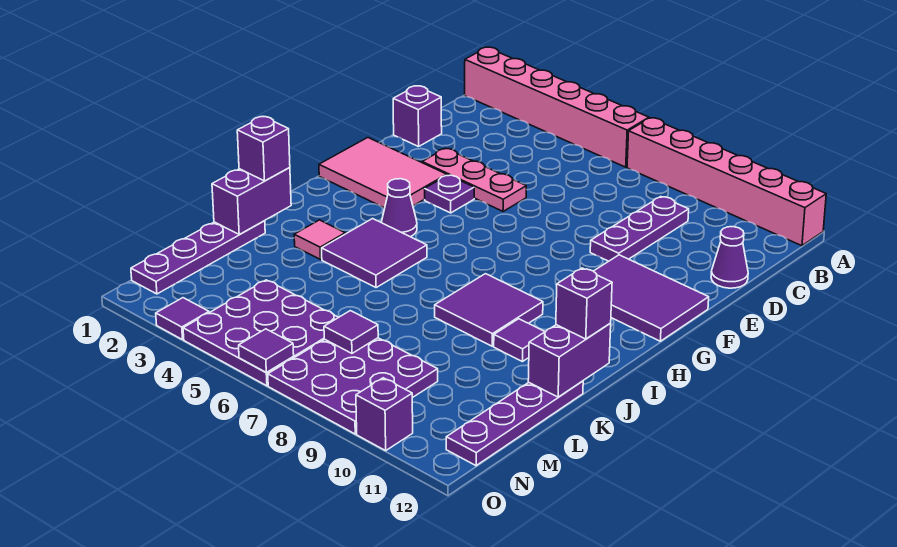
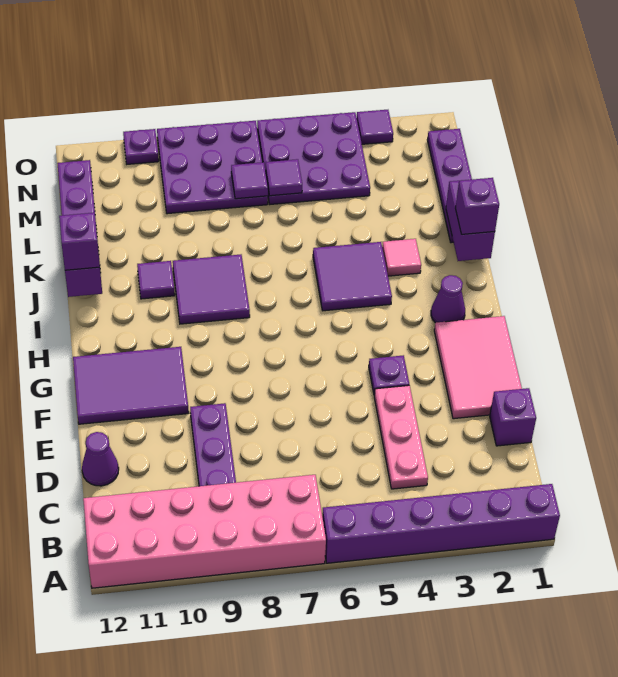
pink brick A1:A6 level 1 -> purple brick A1:A6 level 1
pink brick A7:A12 level 1 -> pink brick A7:B12 level 1
pink plate E3:E5 level 1 -> pink plate C4:E4 level 1
pink tile F1:G3 level 1 -> pink tile E1:G2 level 1
purple cone H4 level 1 -> purple cone H2 level 1
purple tile O6 level 2 -> purple tile M6 level 2
purple brick O10 level 1 -> purple plate O10 level 1

